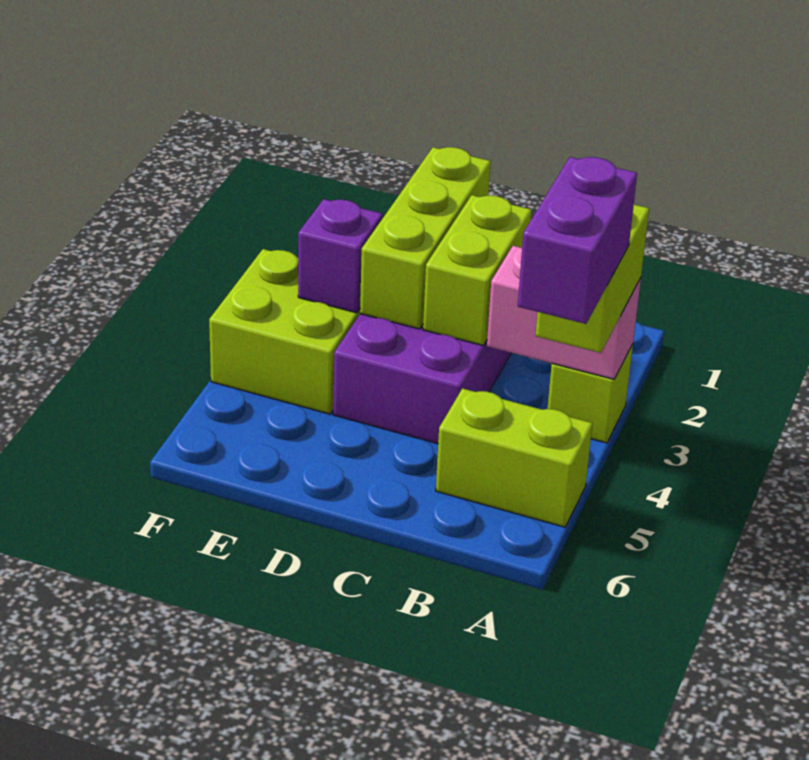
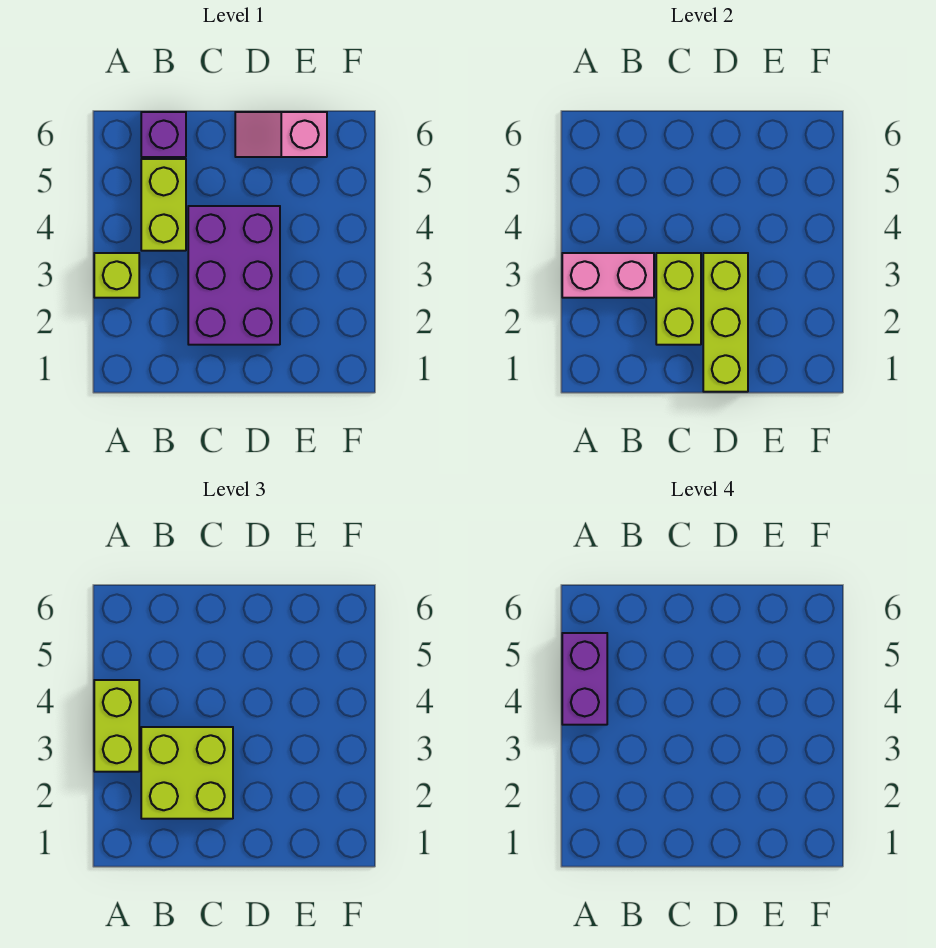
lime brick A5:B5 level 1 -> lime brick B4:B5 level 1
none -> pink slope D6:E6 level 1 top E
lime brick E3:F4 level 1 -> lime brick B2:C3 level 3
purple brick E3 level 2 -> purple brick B6 level 1

